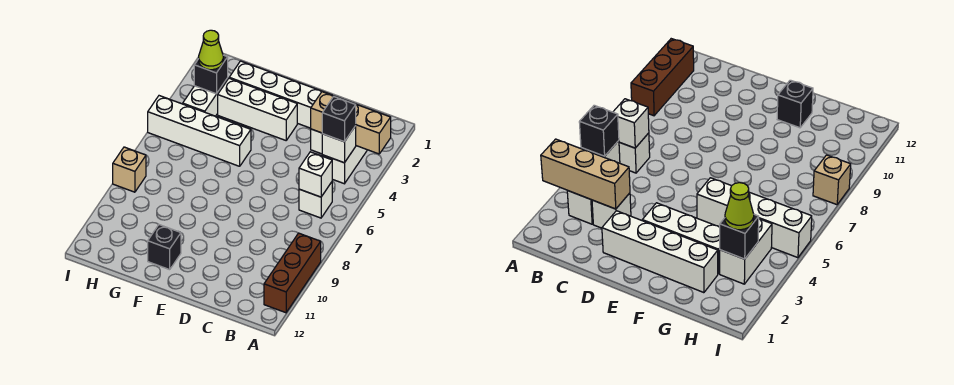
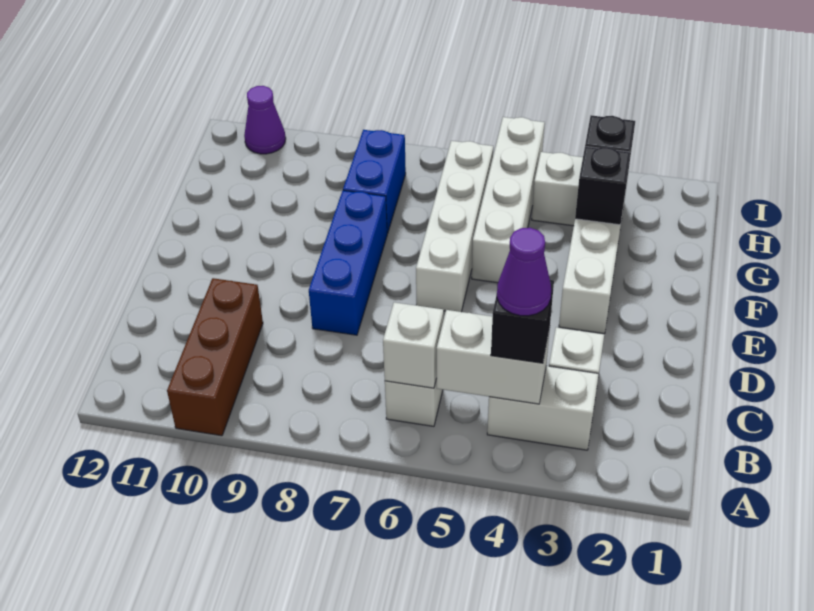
tan brick A3:C3 level 2 -> none
brown brick A9:A11 level 1 -> brown brick A10:C10 level 1
white brick B4 level 2 -> white brick B4:B5 level 2
none -> purple cone B4 level 4
white brick D2:G2 level 1 -> white brick E6:H6 level 1
none -> blue brick D8:F8 level 1
black brick F11 level 1 -> black brick G3 level 2
none -> blue brick G8:H8 level 1
lime cone H3 level 3 -> none
tan brick I8 level 1 -> none
none -> purple cone I11 level 1

